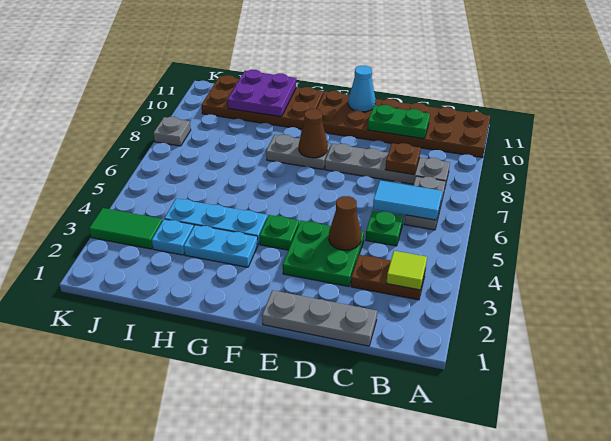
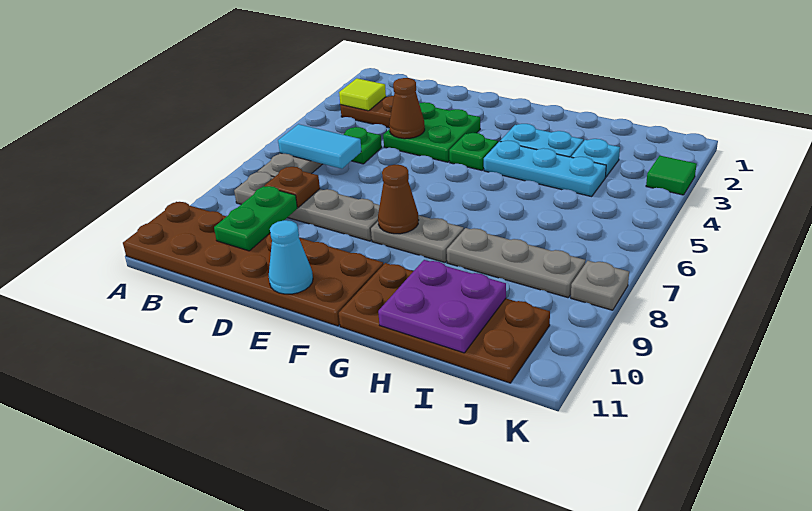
grey plate C1:E1 level 1 -> grey plate H8:J8 level 1
green plate C10:D10 level 2 -> green plate C9:C10 level 2
green tile J3:K3 level 1 -> green tile K3 level 1

